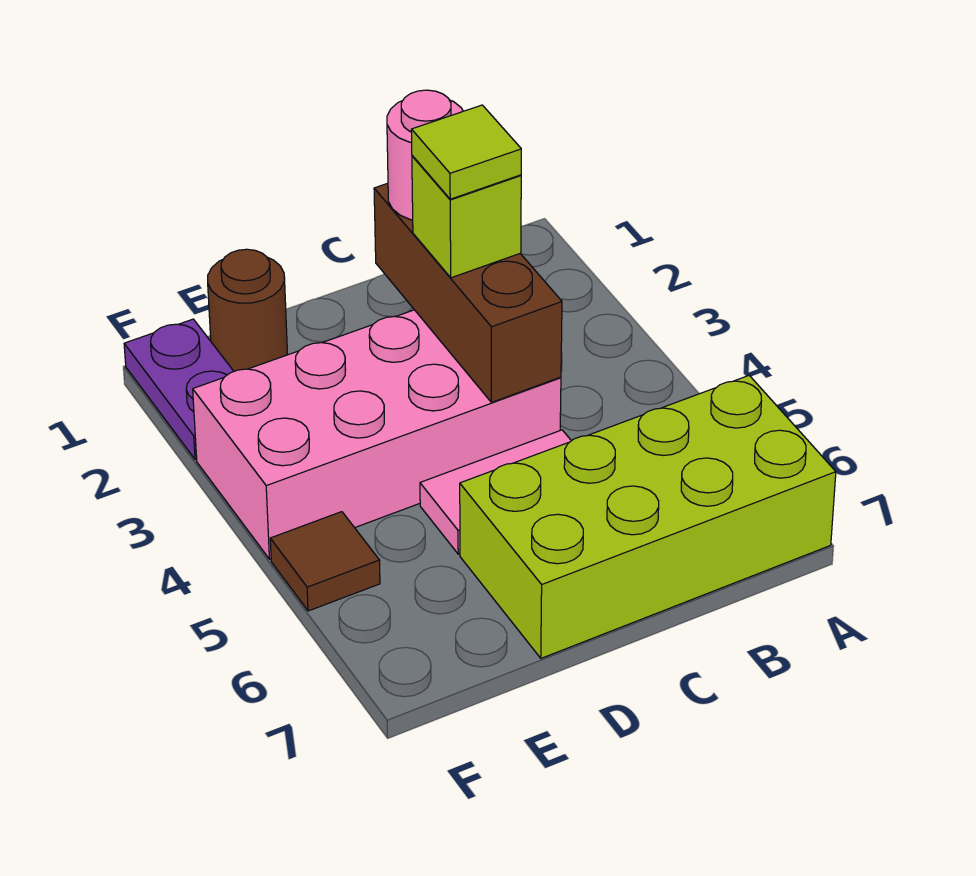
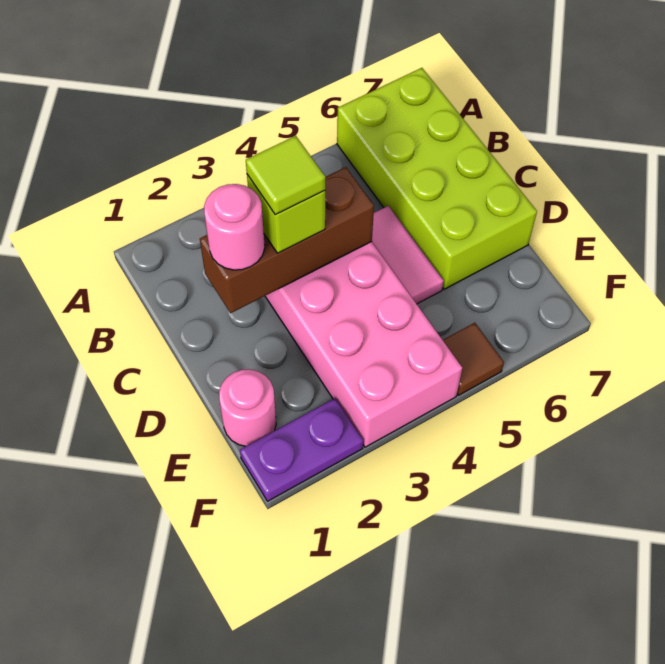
brown round brick E1 level 1 -> pink round brick E1 level 1

